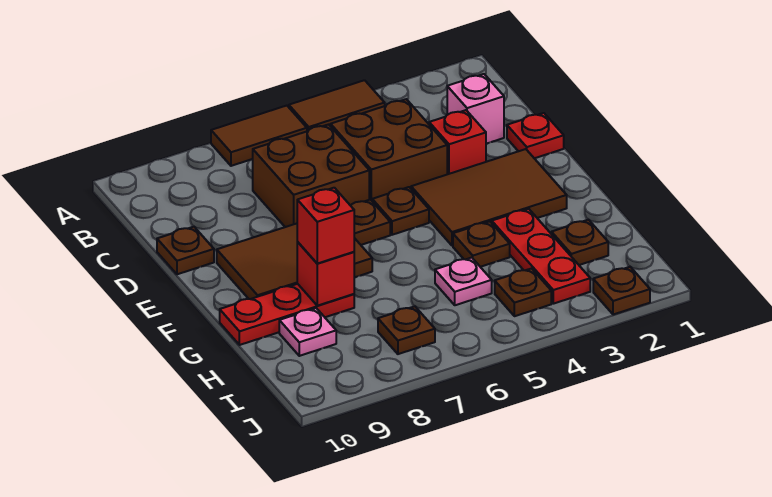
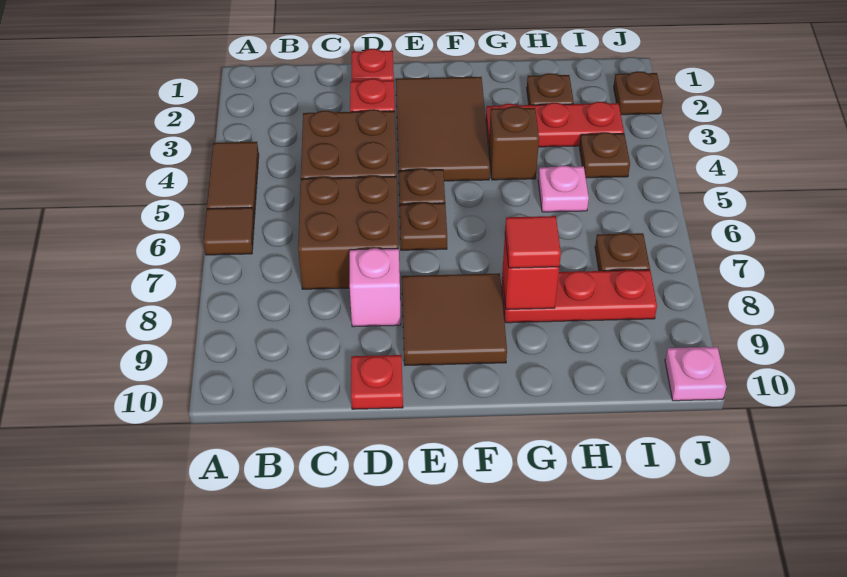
brown tile A6:A7 level 1 -> brown tile A6 level 1
pink brick C2 level 1 -> pink brick D8 level 1
brown plate D10 level 1 -> red plate D10 level 1
brown tile E7:F9 level 1 -> brown tile E8:F9 level 1
brown plate G4 level 1 -> brown brick G4 level 1
red plate G8:G10 level 1 -> red plate G8:I8 level 1
red brick G8 level 3 -> red tile G8 level 3
pink plate H9 level 1 -> pink plate J10 level 1

